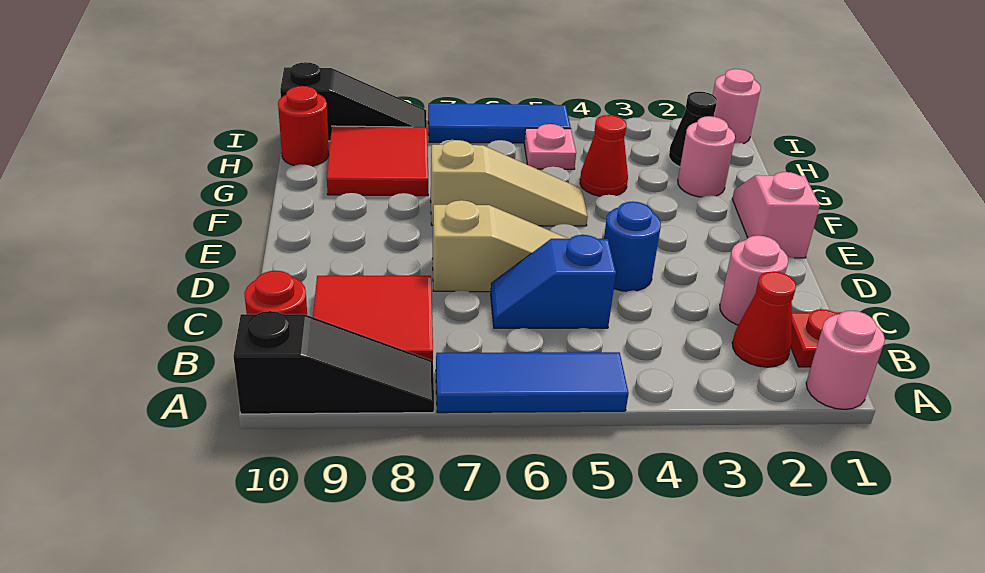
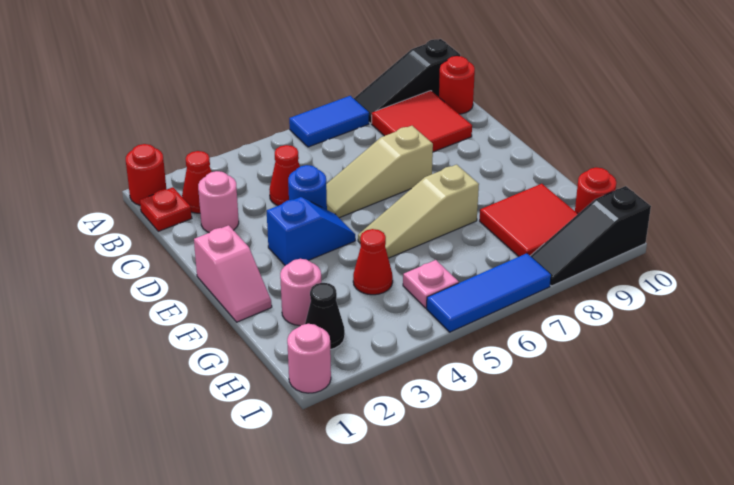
pink round brick A1 level 1 -> red round brick A1 level 1
blue tile A5:A7 level 1 -> blue tile A6:A7 level 1
none -> red cone C4 level 1
blue slope C5:C6 level 1 top 5 -> blue slope E3:E4 level 1 top 3

